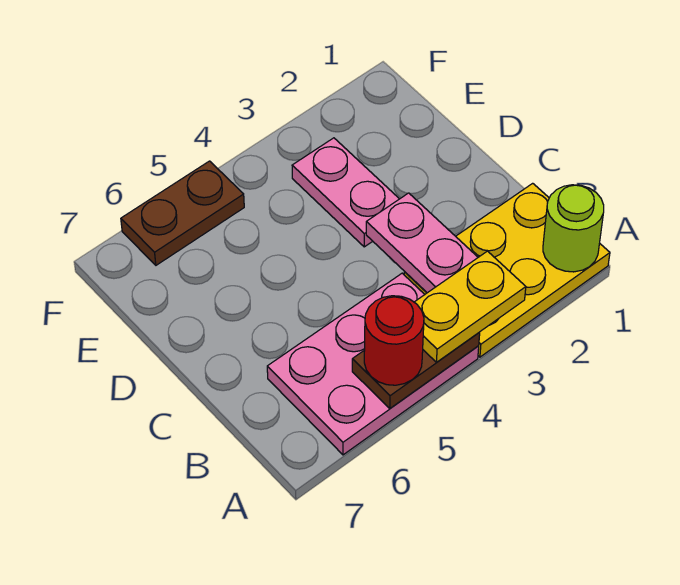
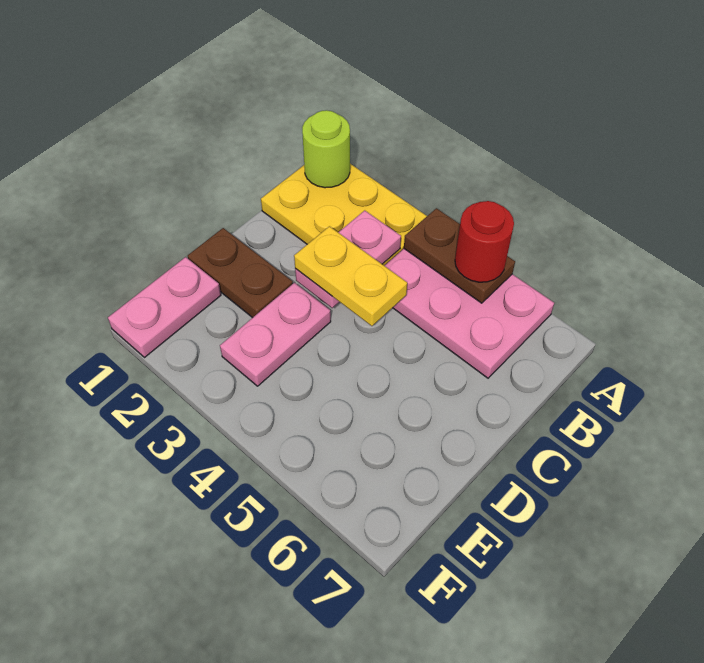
yellow plate A3:A4 level 3 -> yellow plate C3:C4 level 3
none -> pink plate E1:F1 level 1
brown plate F5:F6 level 1 -> brown plate D1:D2 level 1

